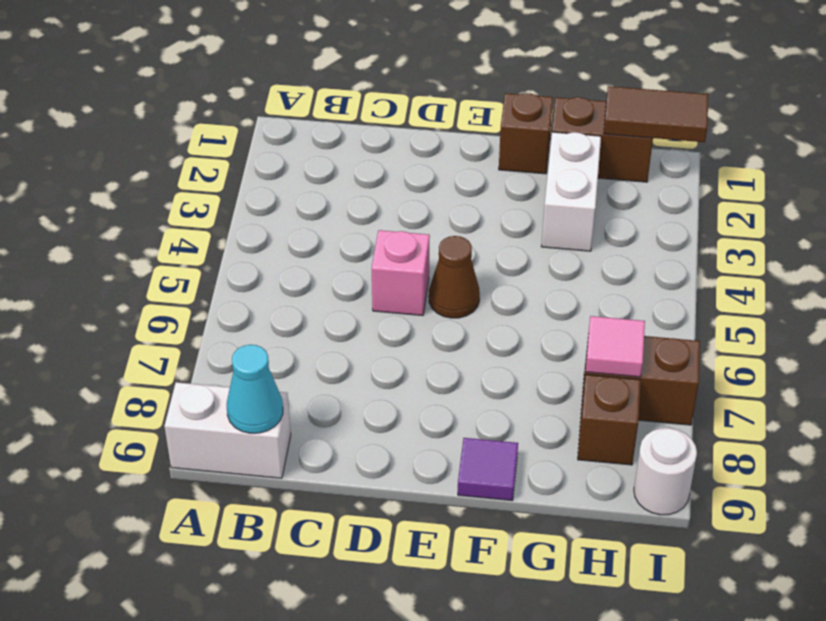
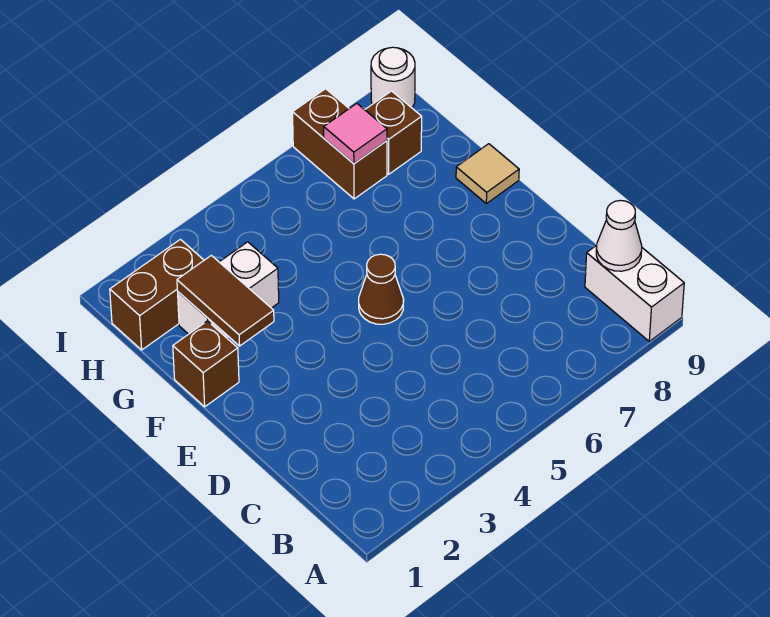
cyan cone B9 level 2 -> white cone B9 level 2
pink brick D5 level 1 -> none
purple tile F9 level 1 -> tan tile F9 level 1
brown brick G1:H1 level 1 -> brown brick H1:H2 level 1
brown tile H1:I1 level 2 -> brown tile F2:G2 level 2

